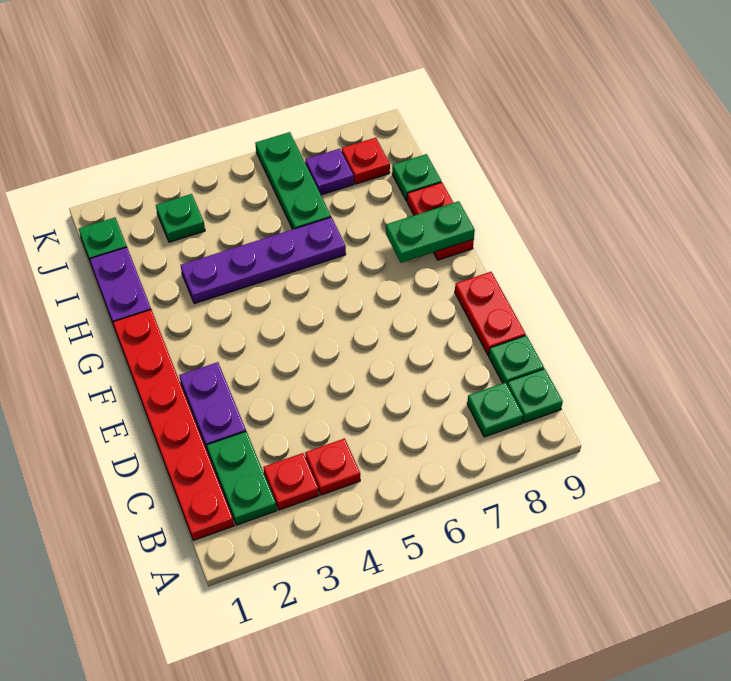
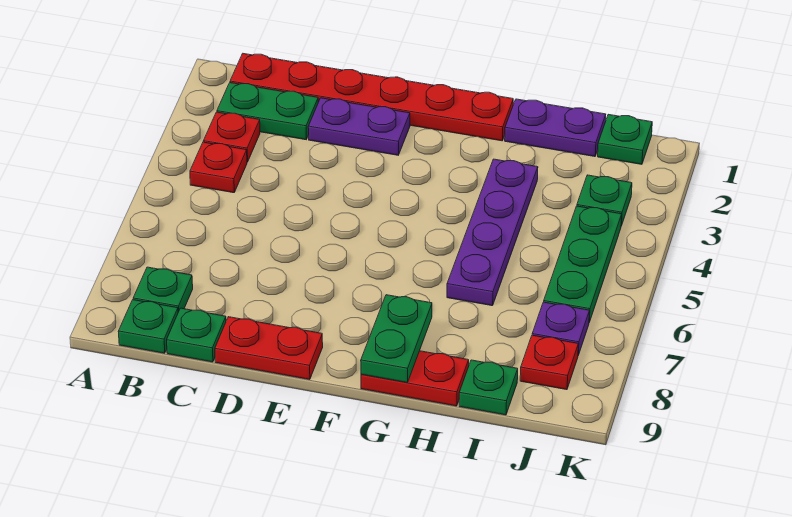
green plate I6:K6 level 1 -> green plate J4:J6 level 1

